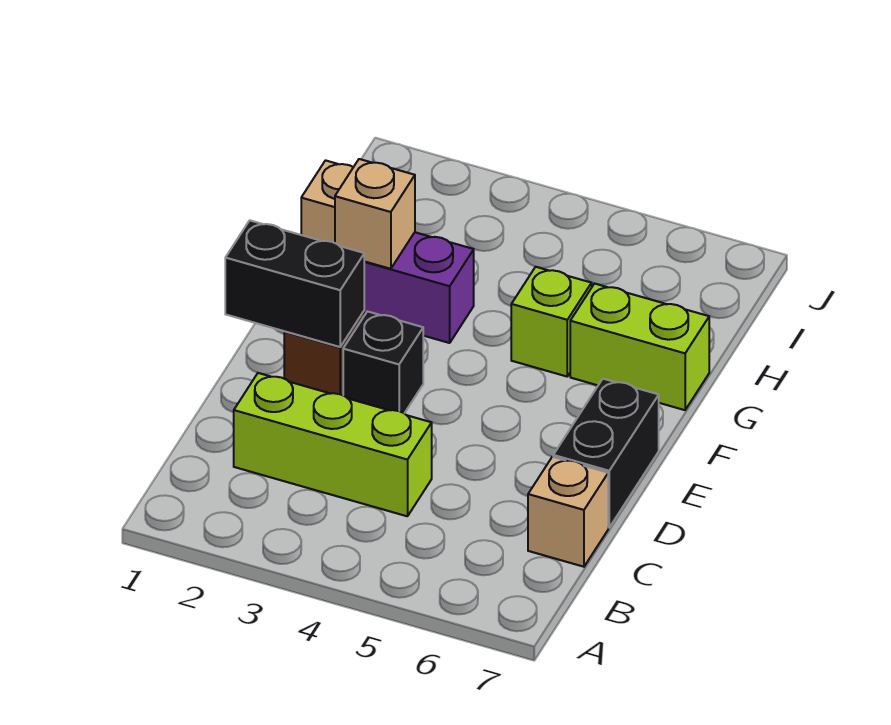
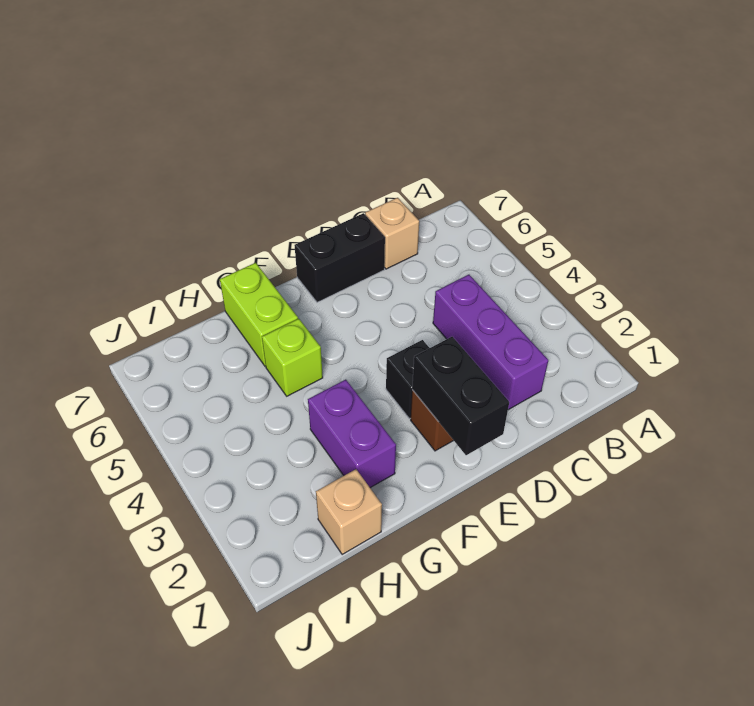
lime brick C2:C4 level 1 -> purple brick C2:C4 level 1
tan brick G2 level 2 -> none

